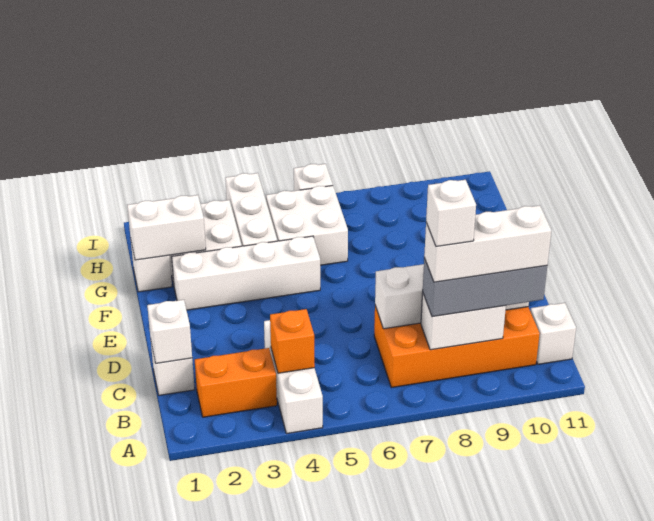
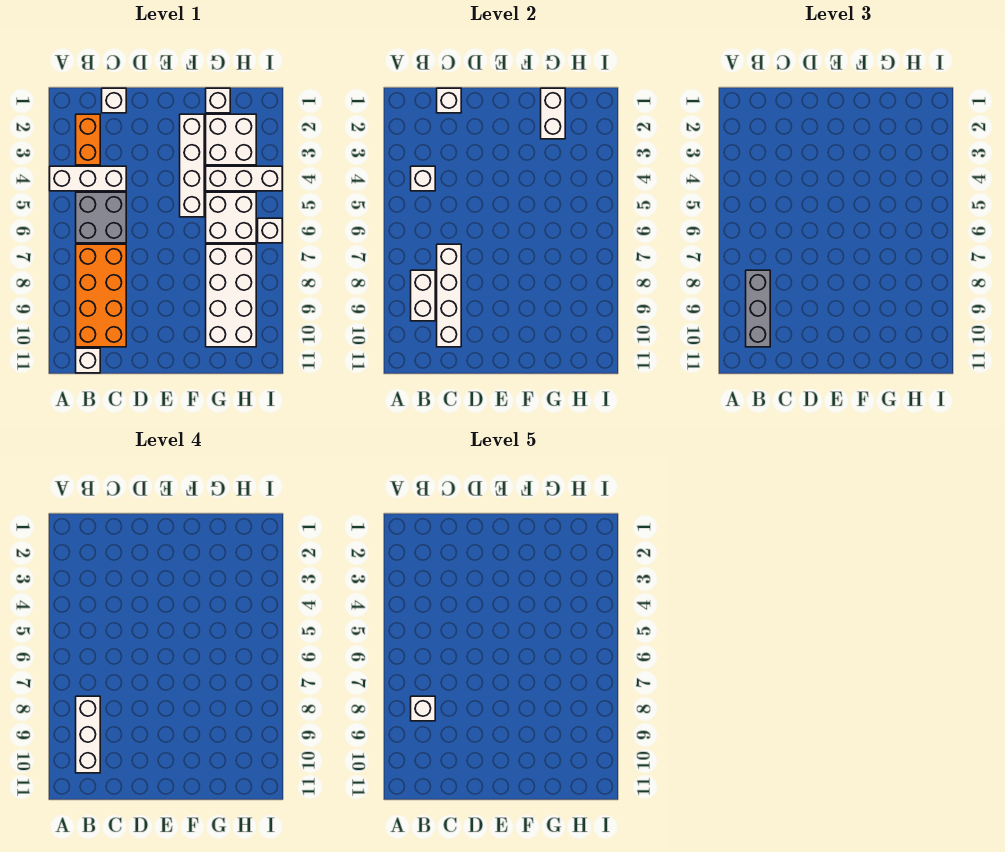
orange brick B4 level 2 -> white brick B4 level 2
none -> grey brick B5:C6 level 1
none -> white brick G7:H10 level 1

